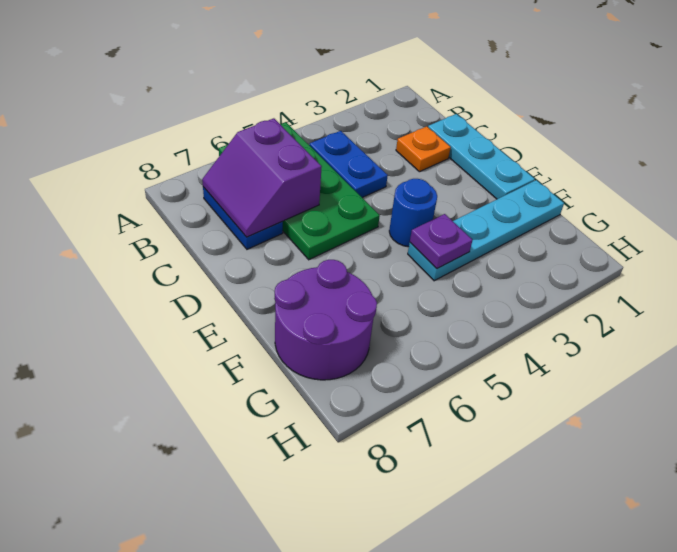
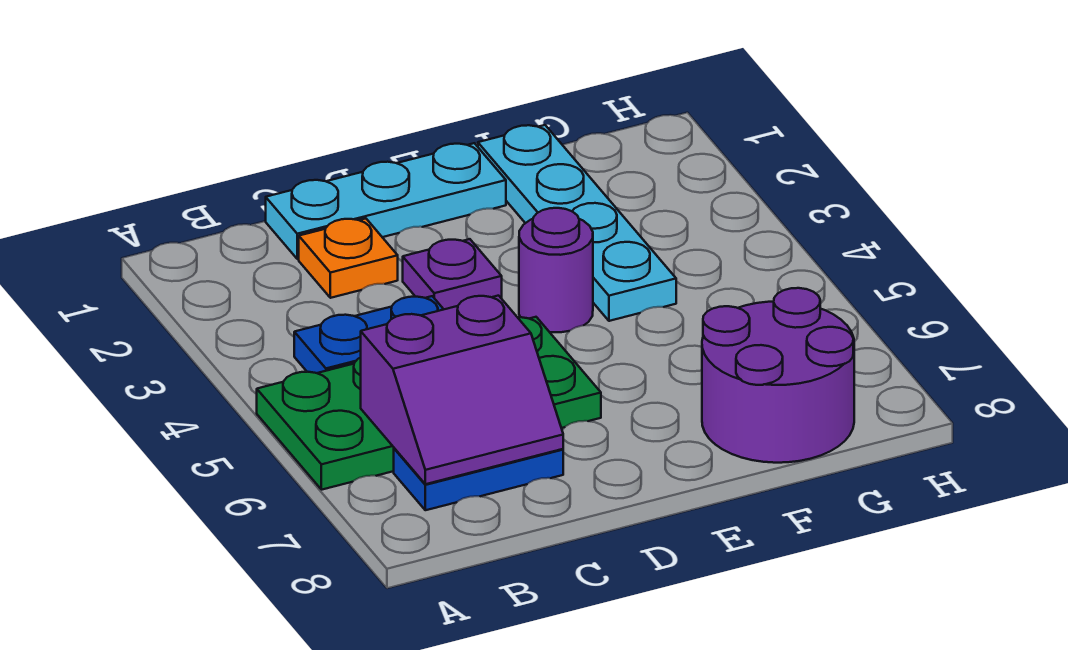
blue round brick E4 level 1 -> purple round brick E4 level 1
purple plate F4 level 2 -> purple plate D3 level 1

